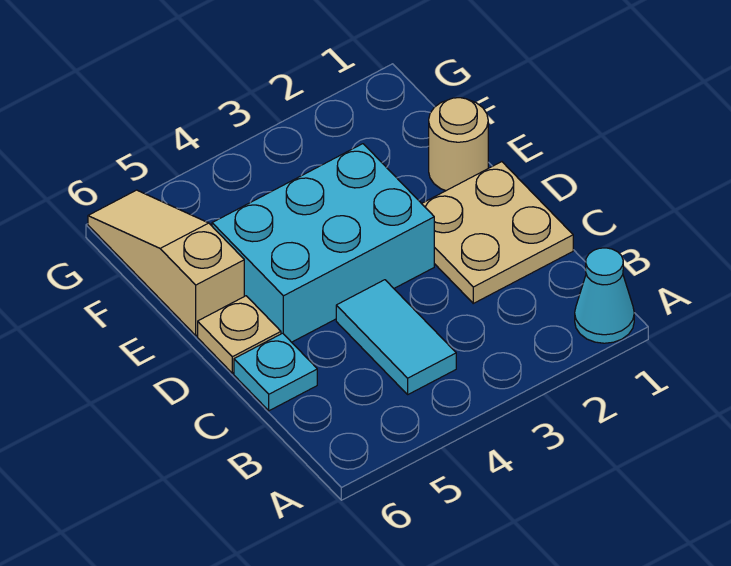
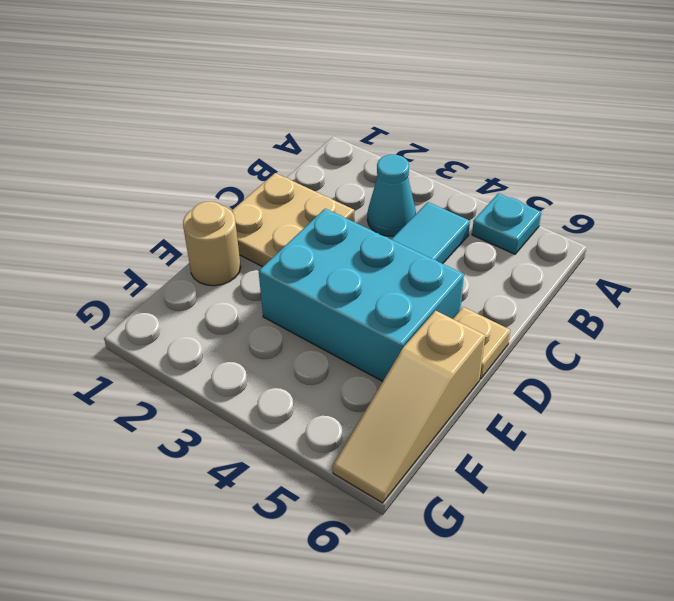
cyan cone A1 level 1 -> cyan cone B3 level 1
cyan plate C6 level 1 -> cyan plate A5 level 1

